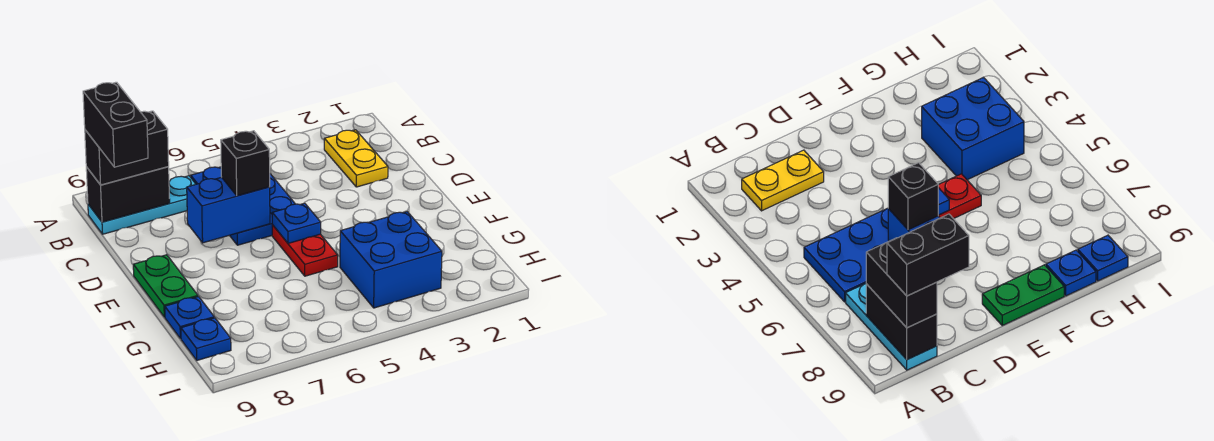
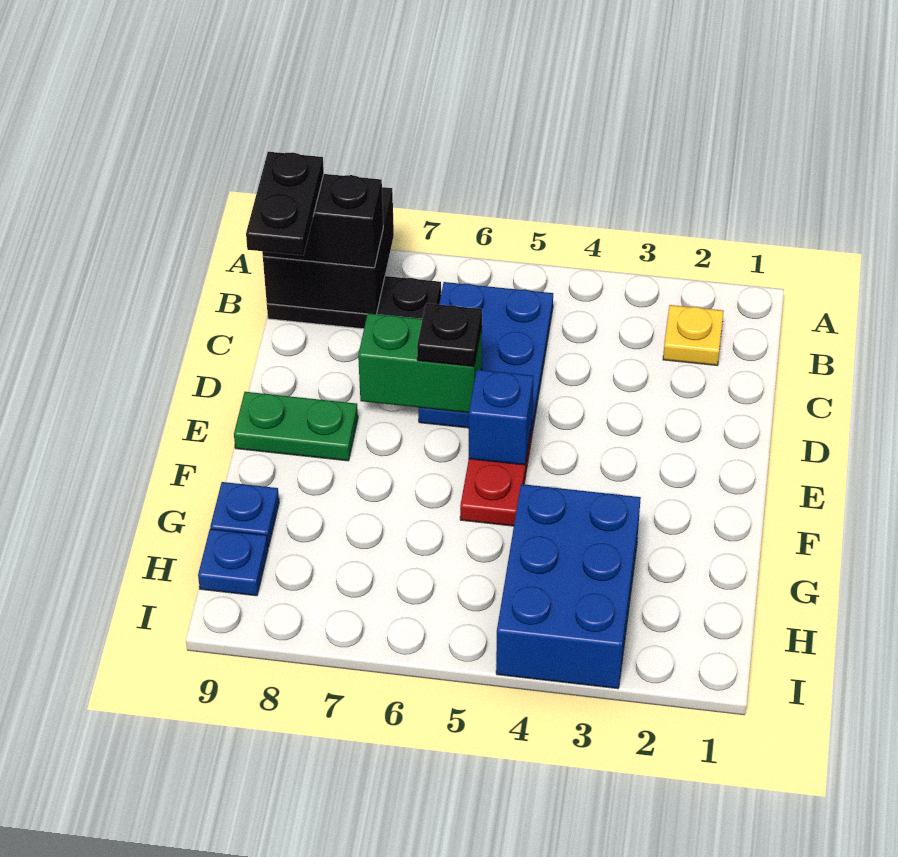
yellow plate B2:C2 level 1 -> yellow plate B2 level 1
cyan plate B7:B9 level 1 -> black plate B7:B9 level 1
black brick B8:B9 level 2 -> black brick A8:B9 level 2
black brick B9:C9 level 4 -> black plate B9:C9 level 4
blue brick D6:D7 level 2 -> green brick D6:D7 level 2
black brick D6 level 3 -> black plate D6 level 3
blue plate E5 level 2 -> blue brick E5 level 2
green plate E9:F9 level 1 -> green plate E8:E9 level 1
blue brick G3:H4 level 1 -> blue brick G3:I4 level 1

